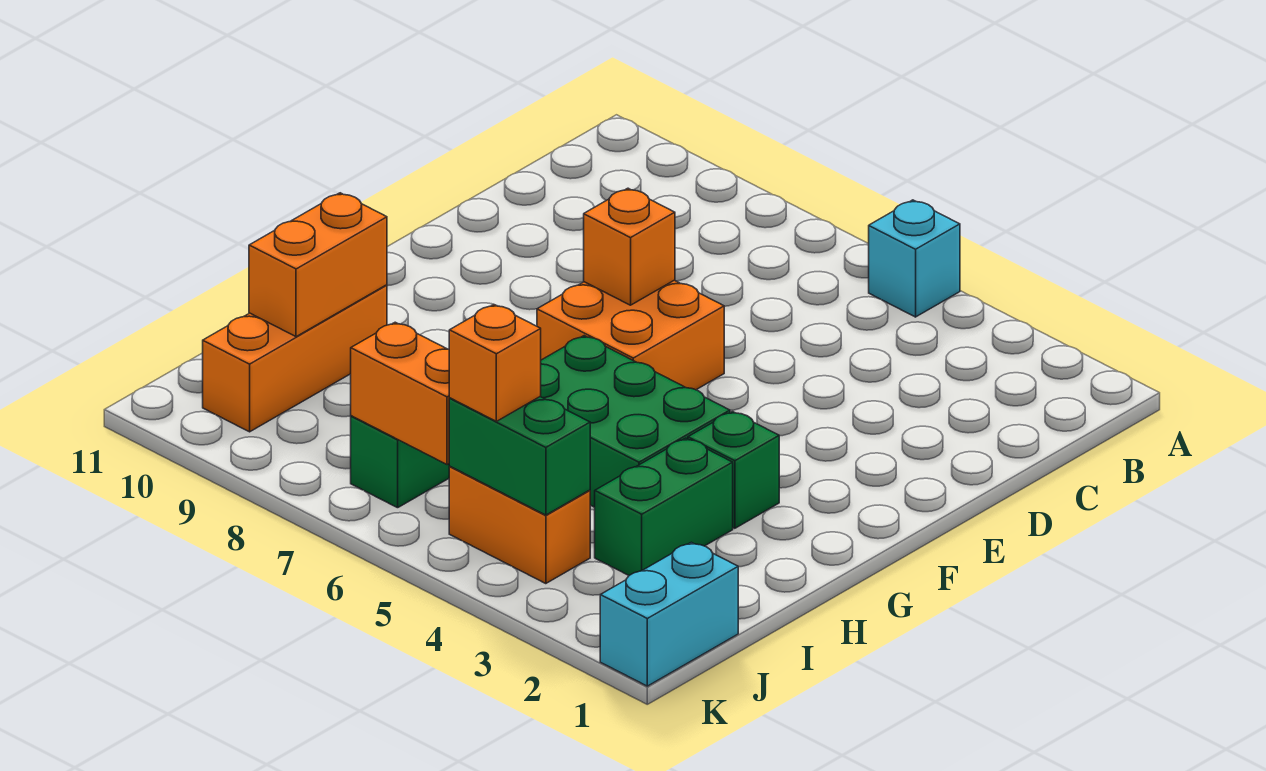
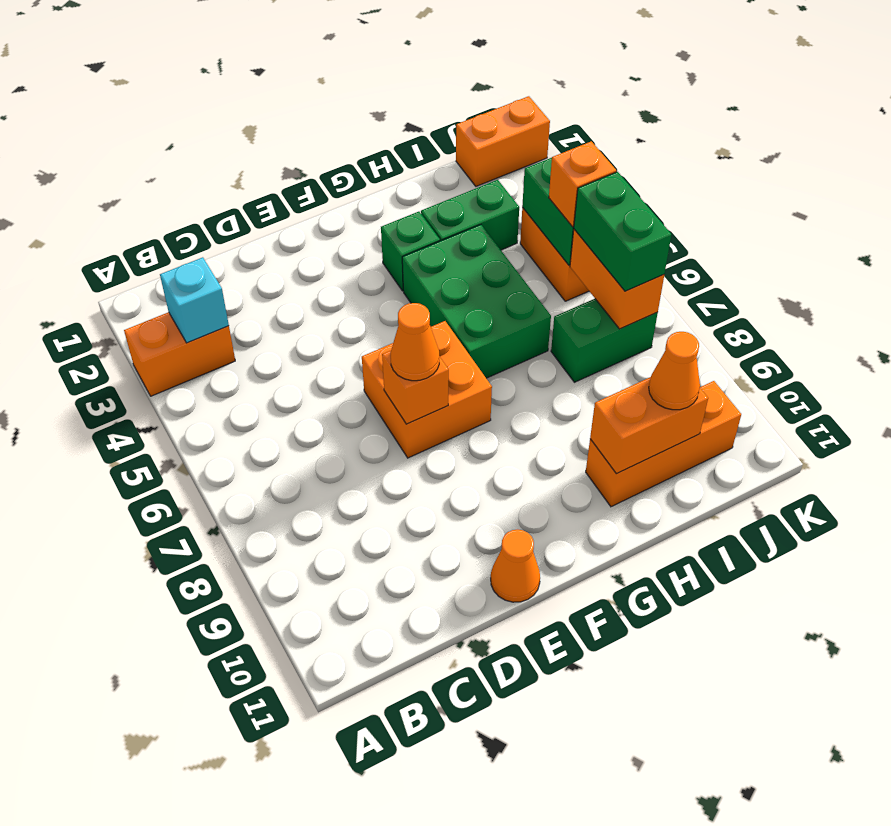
none -> orange brick A3:B3 level 1
cyan brick A5 level 1 -> cyan brick B3 level 2
none -> orange cone E7 level 3
none -> orange cone E11 level 1
none -> orange cone I10 level 3
cyan brick J1:K1 level 1 -> orange brick J1:K1 level 1
none -> green brick J6:J7 level 3

